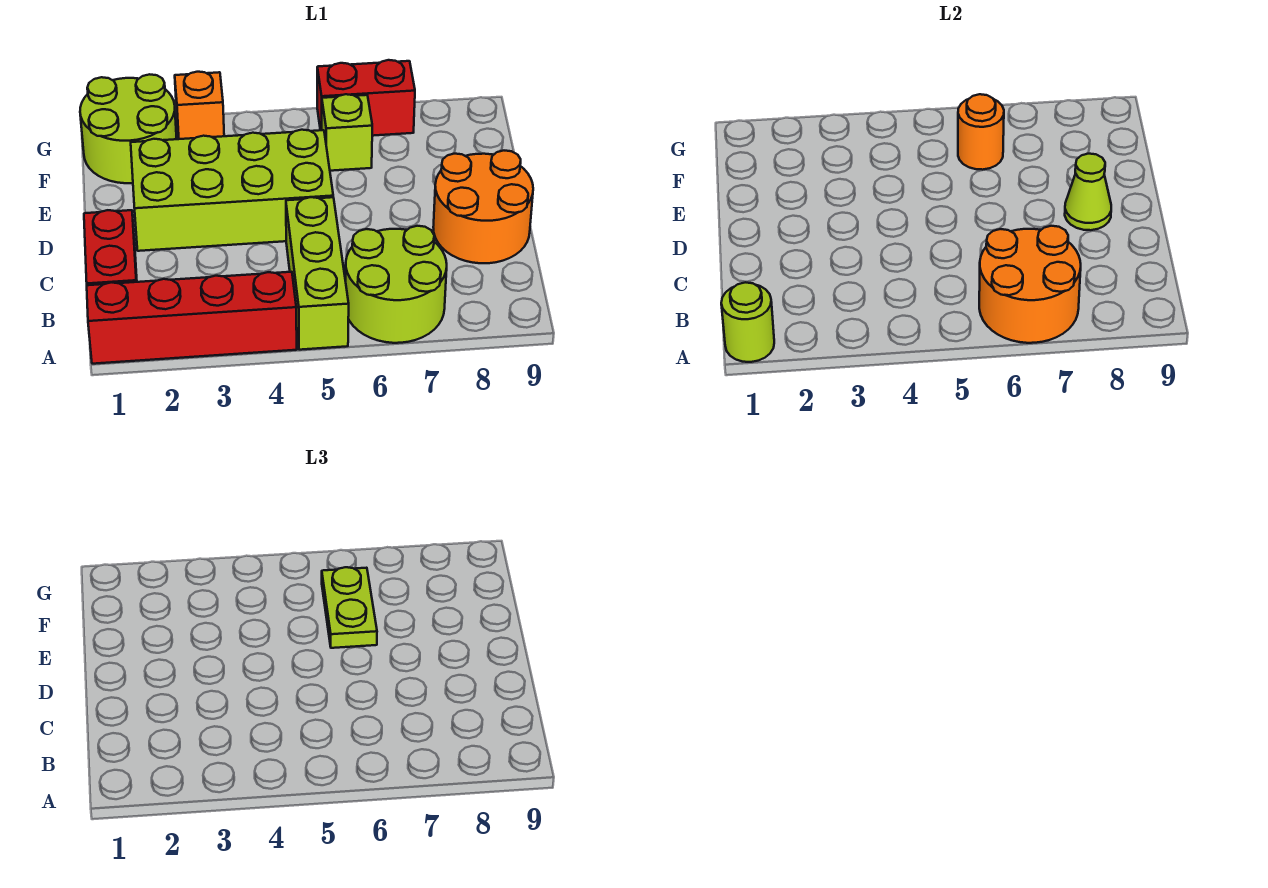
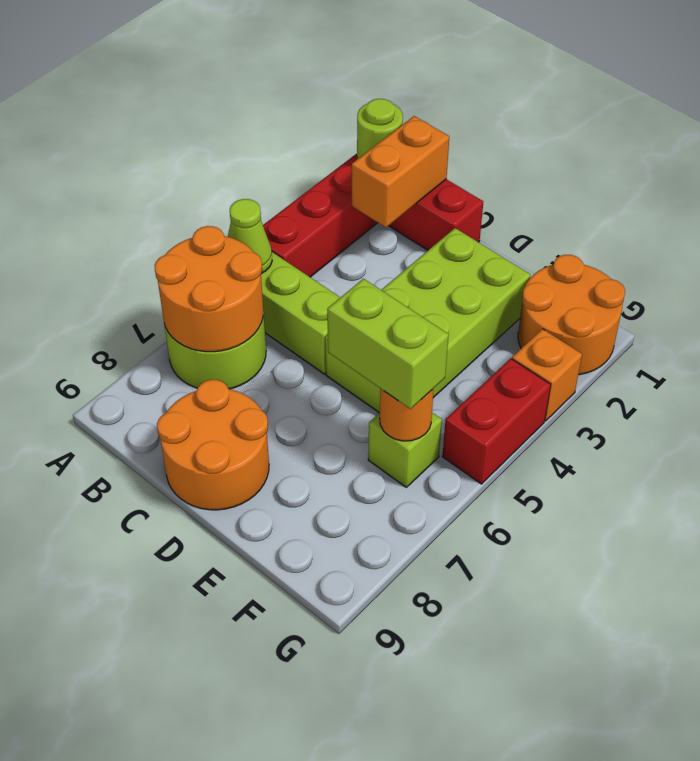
none -> orange brick B1:B2 level 2
lime cone D8 level 2 -> lime cone A5 level 2
lime plate E6:F6 level 3 -> lime brick E6:F6 level 3
lime round brick F1:G2 level 1 -> orange round brick F1:G2 level 1
red brick G6:G7 level 1 -> red brick G4:G5 level 1

